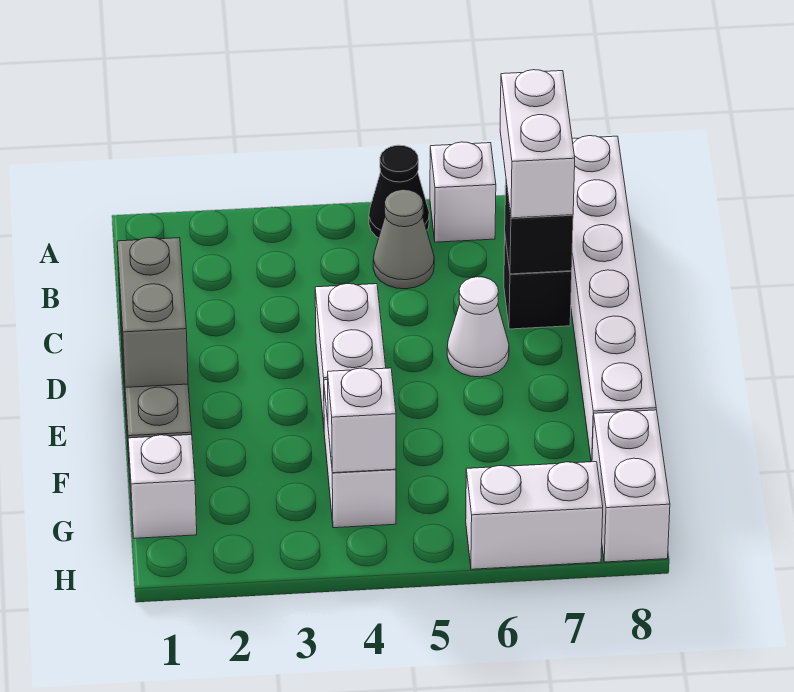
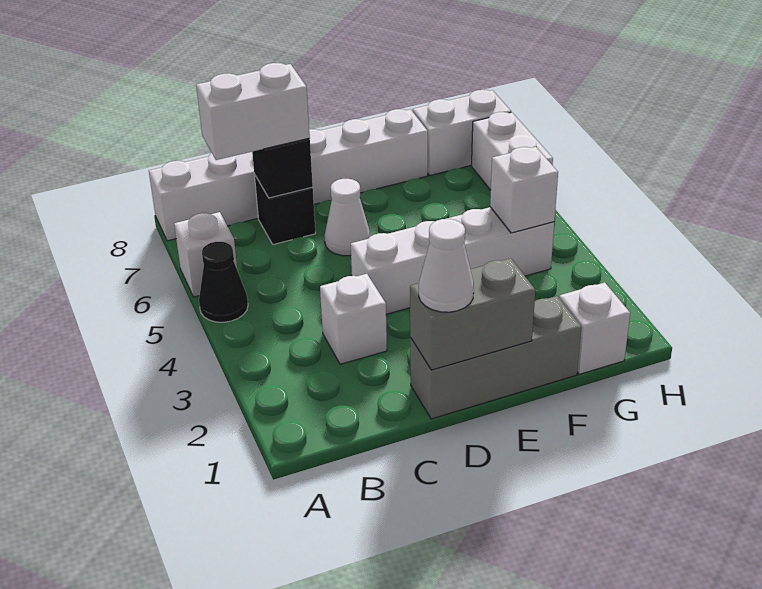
grey cone B5 level 1 -> none
none -> white brick C3 level 1
none -> white cone D1 level 3

